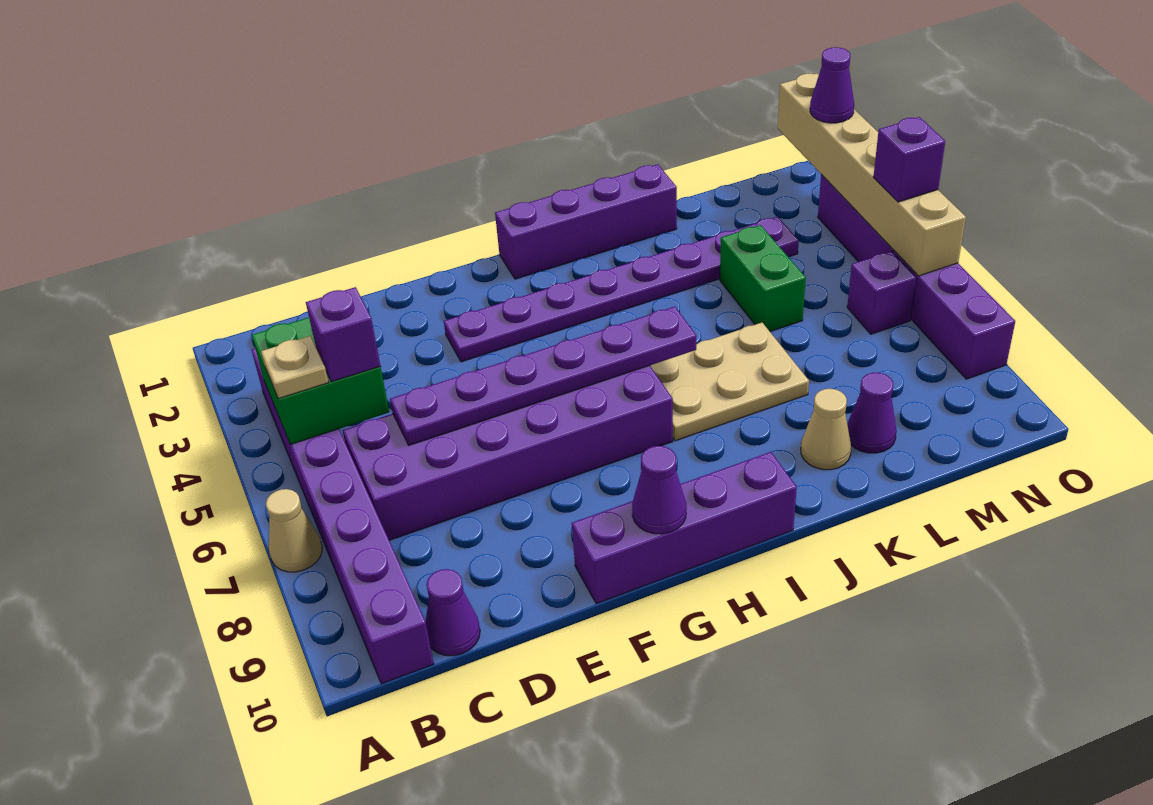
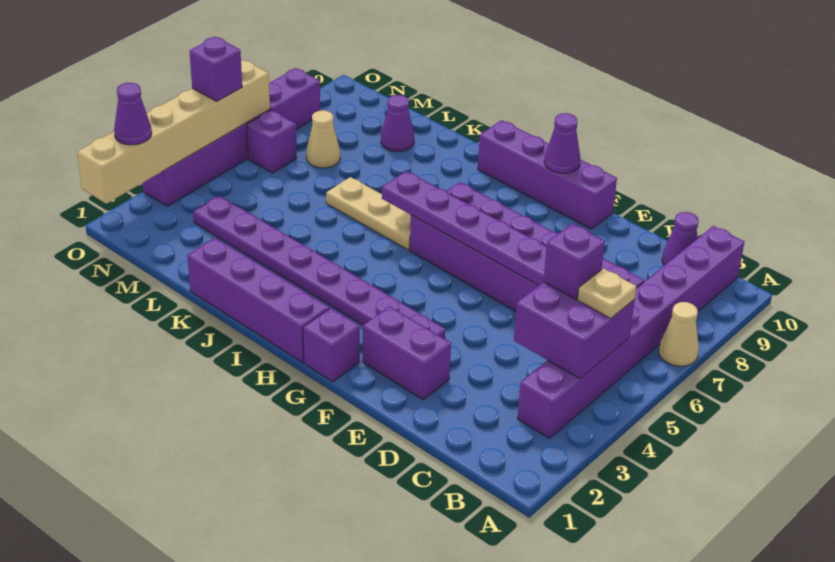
green brick B4:C5 level 2 -> purple brick B4:C5 level 2
none -> purple brick E2:F2 level 1
none -> purple brick G1 level 1
tan plate I6:K7 level 1 -> tan plate I6:K6 level 1
tan cone K9 level 1 -> tan cone M7 level 1
green brick L4:L5 level 1 -> none

